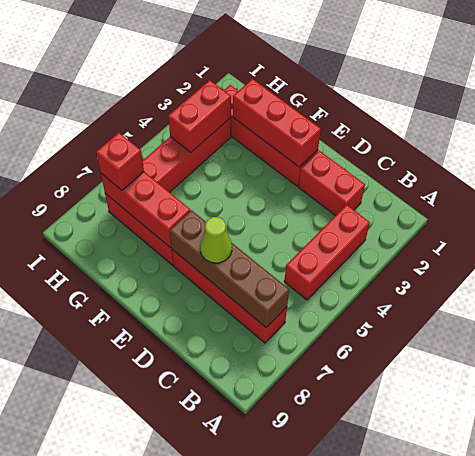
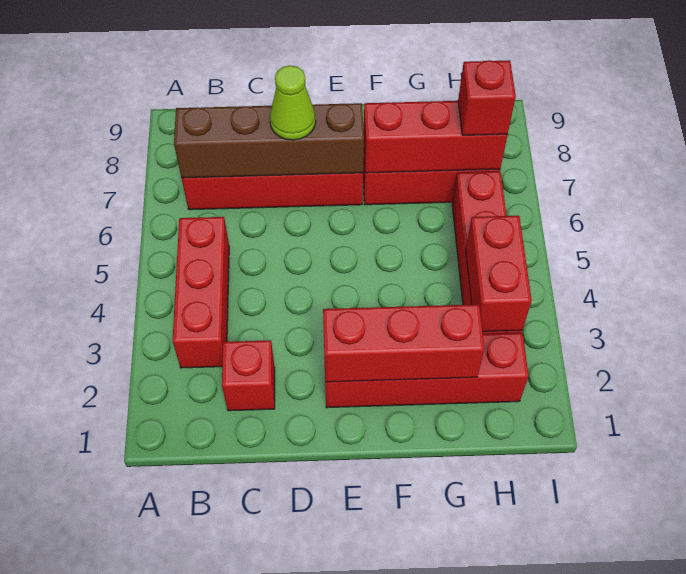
red brick C2:D2 level 1 -> red brick C2 level 1

